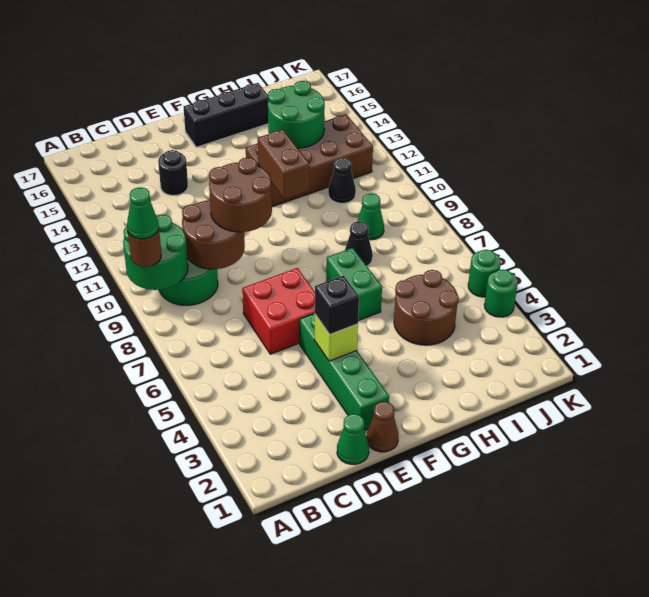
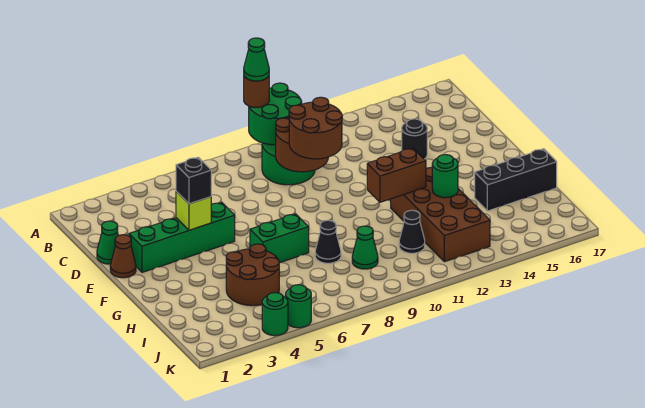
red brick D6:E7 level 1 -> none
black brick F16:H16 level 1 -> black brick H15:H17 level 1
green round brick H13:I14 level 2 -> green round brick H13 level 2

